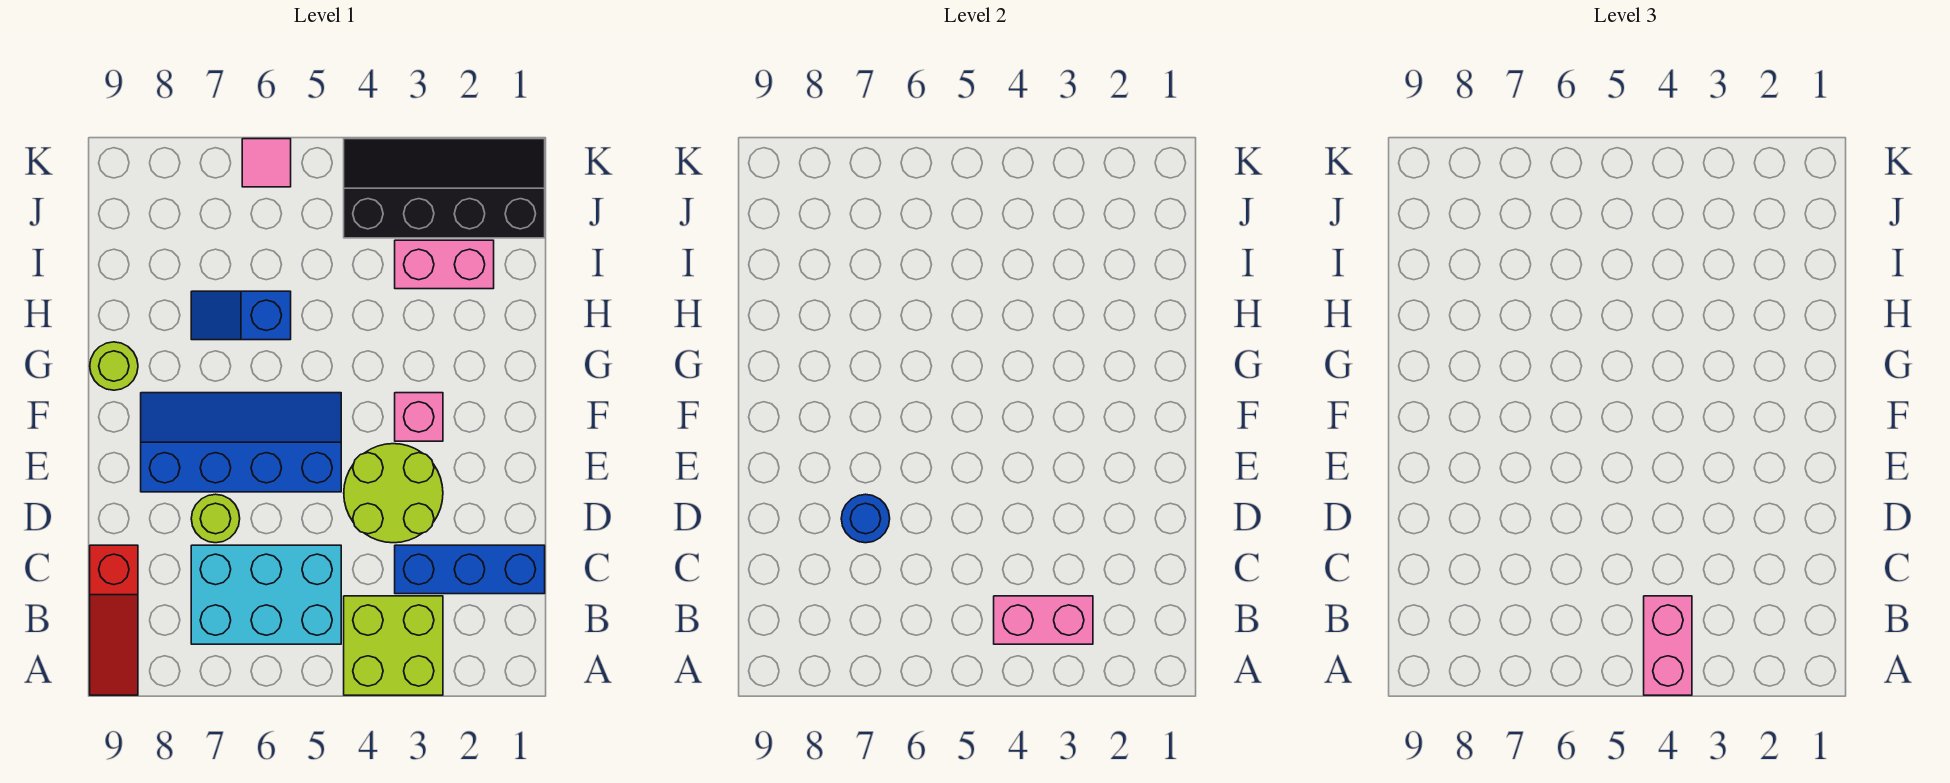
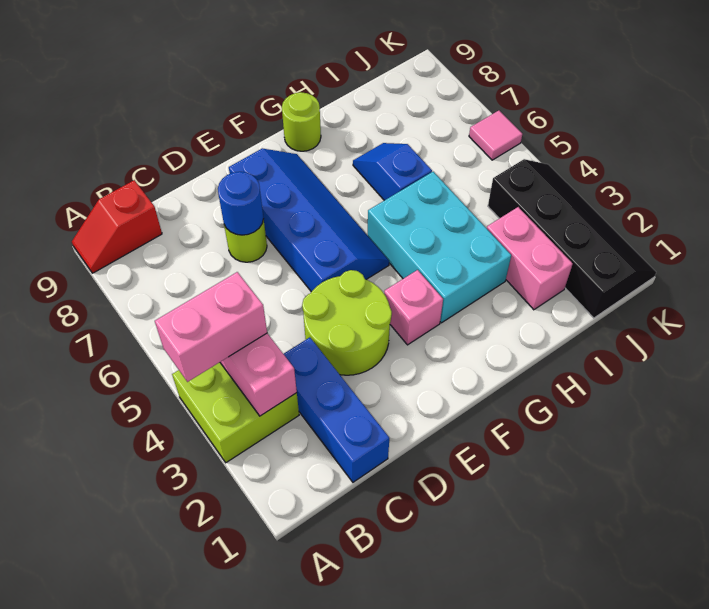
red slope A9:C9 level 1 top C -> red slope A9:B9 level 1 top B
cyan brick B5:C7 level 1 -> cyan brick G3:H5 level 1

